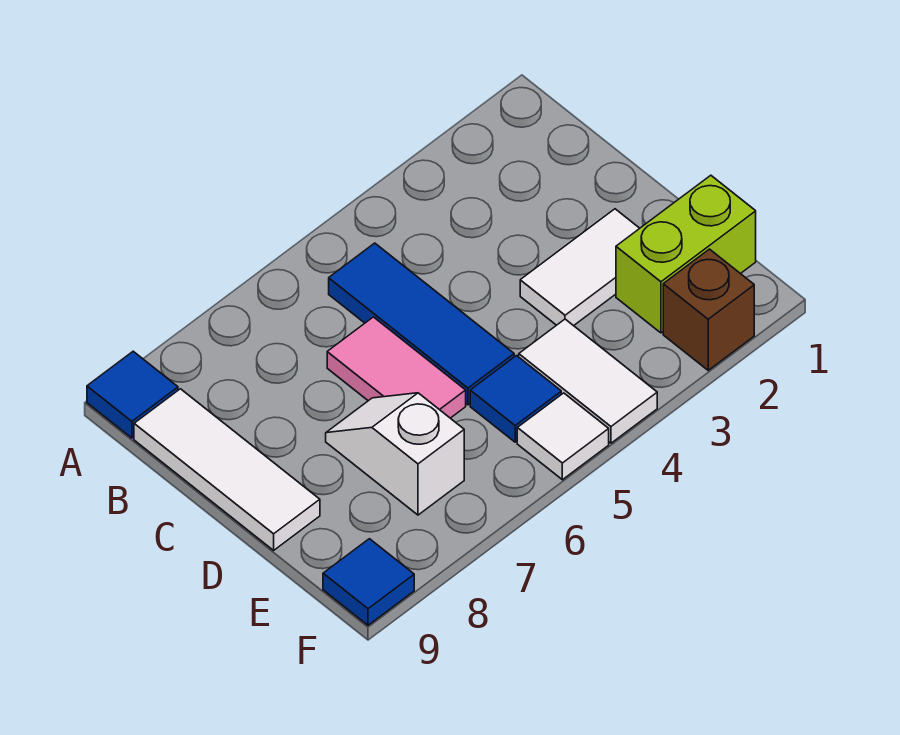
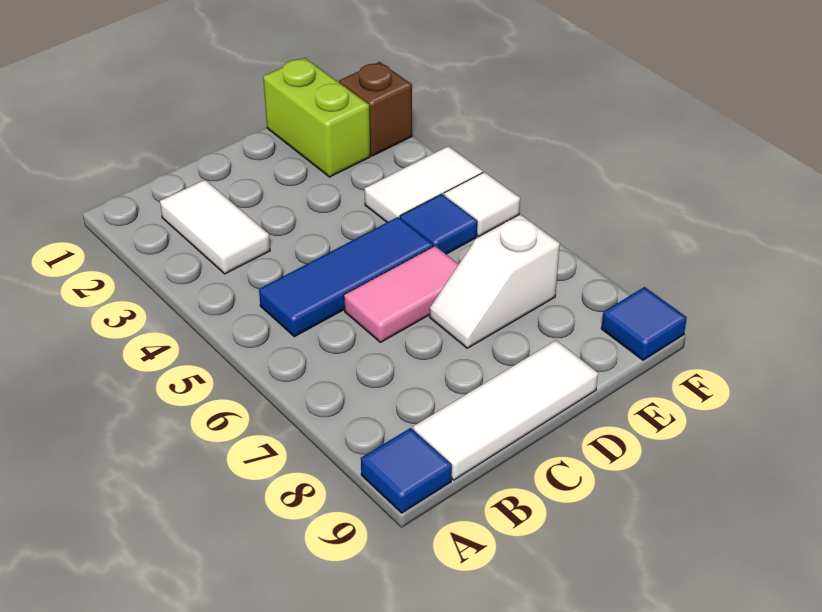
white tile D2:D3 level 1 -> white tile B2:B3 level 1

